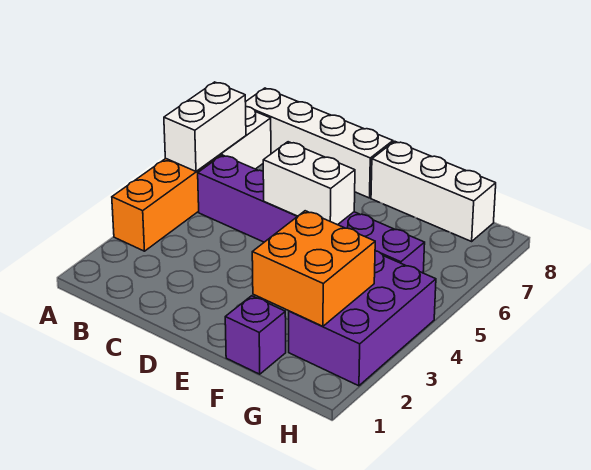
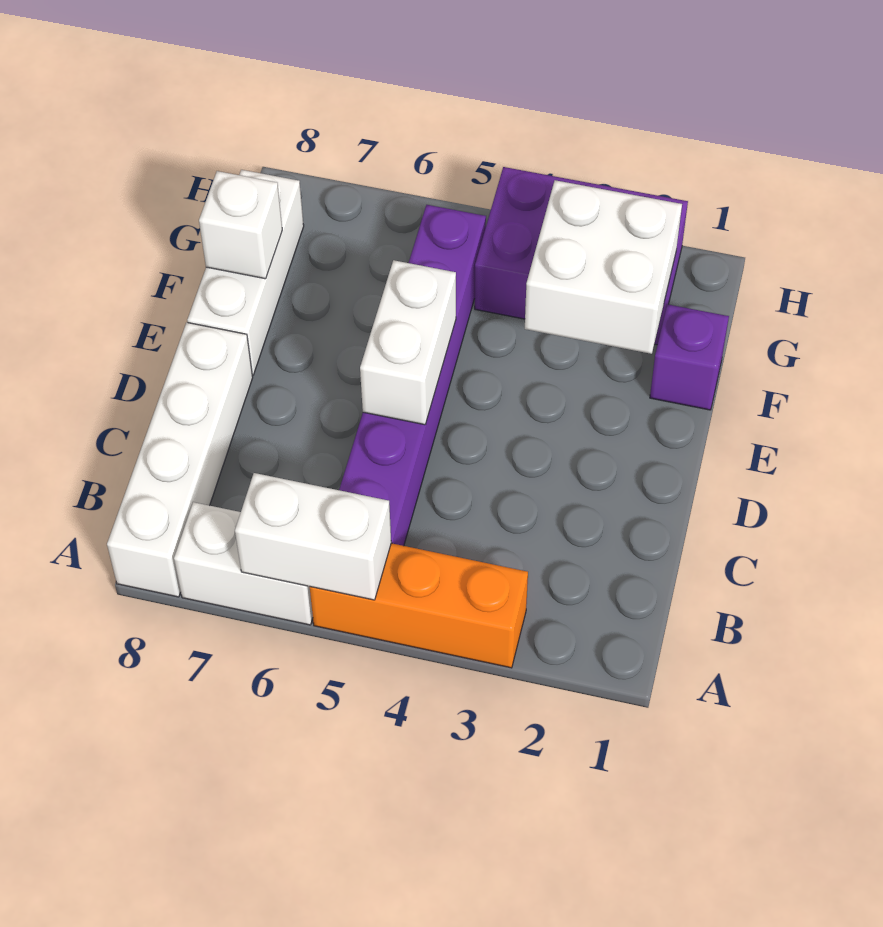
orange brick F2:G3 level 2 -> white brick F2:G3 level 2
none -> white brick F8 level 2

